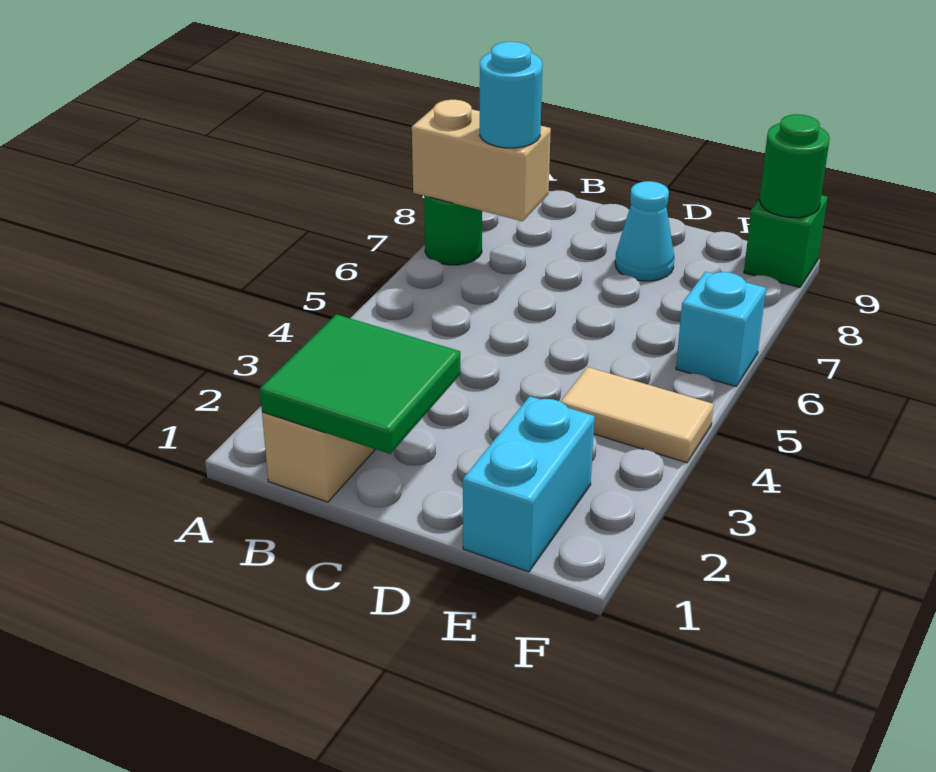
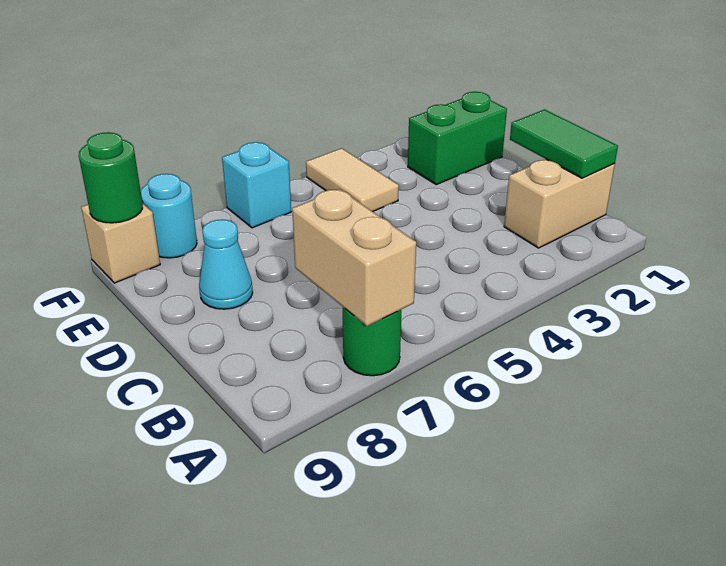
green tile B1:C2 level 2 -> green tile B1:C1 level 2
cyan round brick B7 level 3 -> cyan round brick F8 level 1
cyan brick E1:E2 level 1 -> green brick E1:E2 level 1
green brick F9 level 1 -> tan brick F9 level 1

